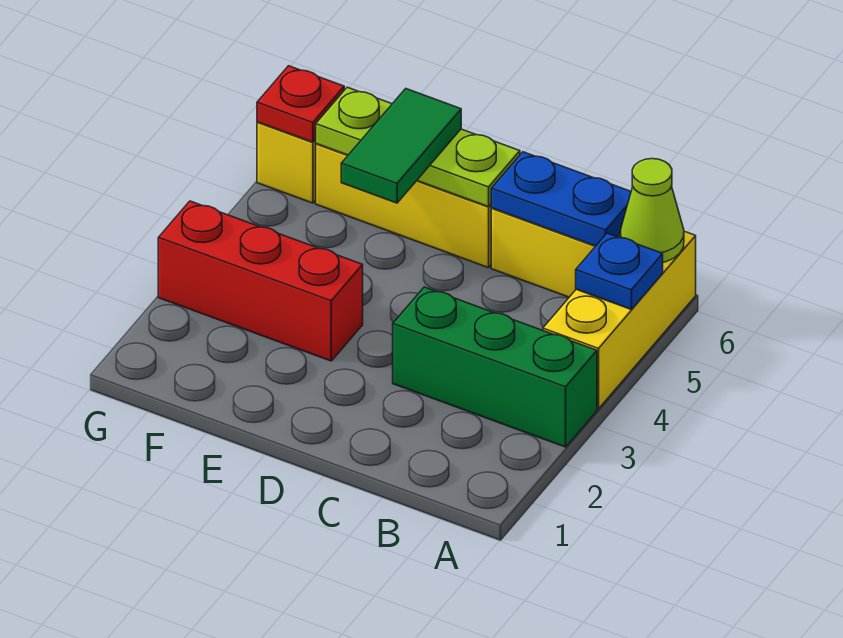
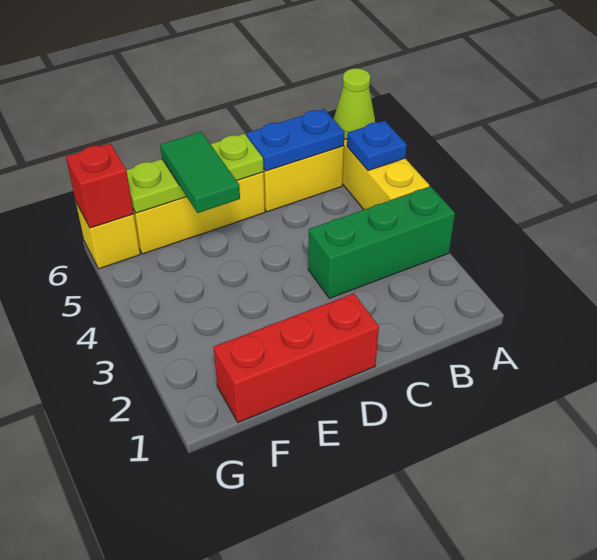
red brick E3:G3 level 1 -> red brick D1:F1 level 1
red plate G6 level 2 -> red brick G6 level 2

